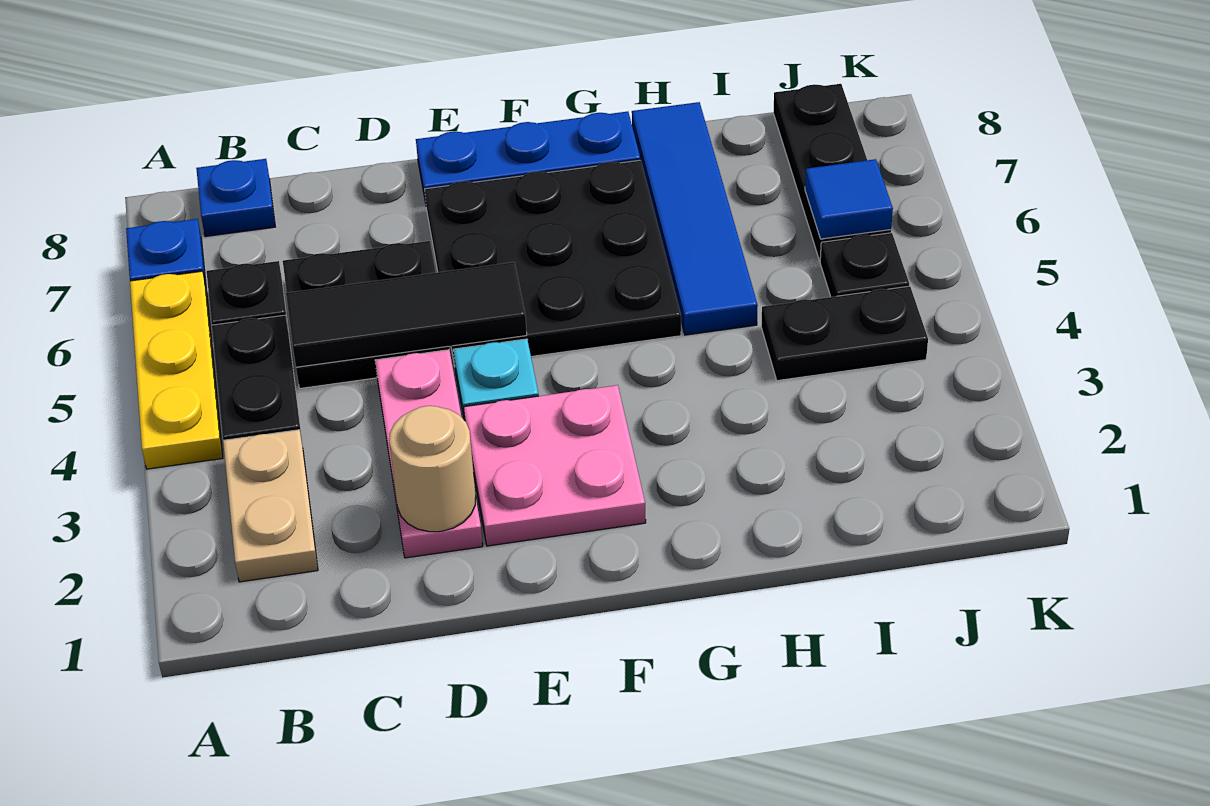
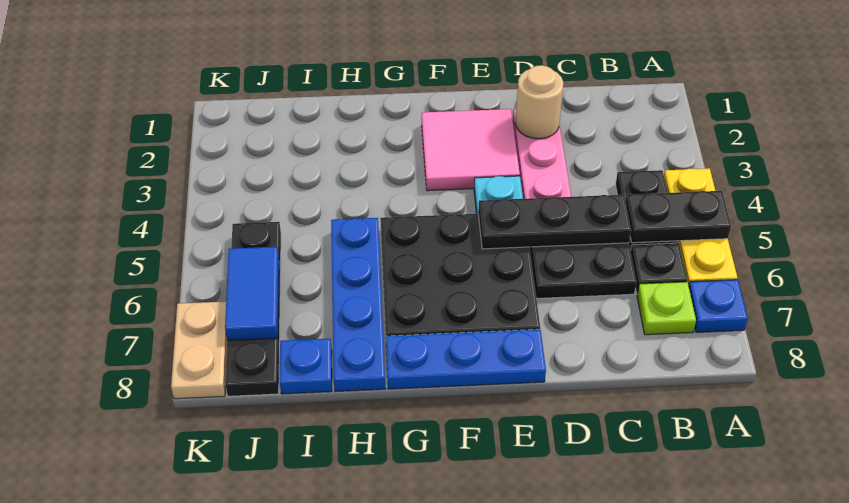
tan plate B2:B3 level 1 -> tan plate K7:K8 level 1
none -> lime plate B7 level 1
blue plate B8 level 1 -> blue plate I8 level 1
black tile C5:E5 level 2 -> black plate C5:E5 level 2
pink plate E2:F3 level 1 -> pink tile E2:F3 level 1
blue tile H5:H8 level 1 -> blue plate H5:H8 level 1
black plate I4:J4 level 1 -> black plate A5:B5 level 2
blue tile J6 level 2 -> blue tile J6:J7 level 2

